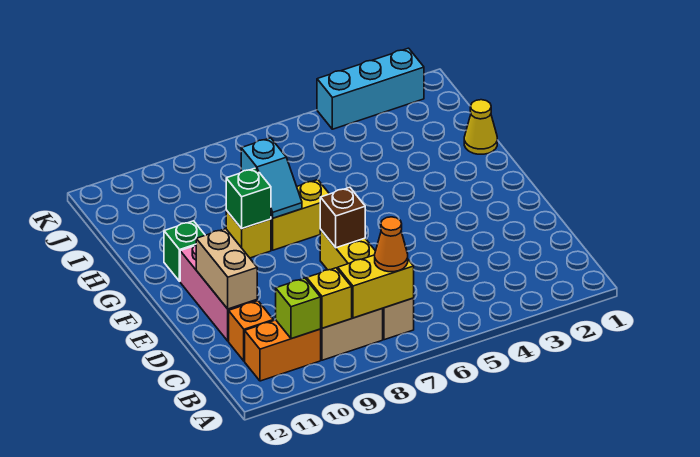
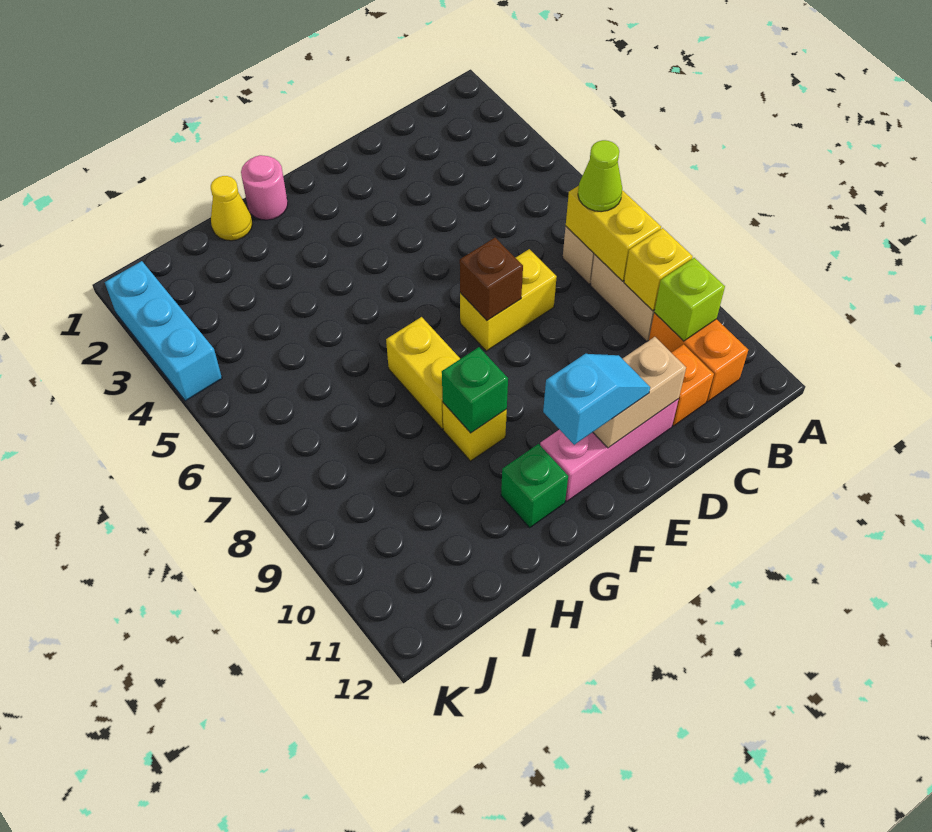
orange cone B7 level 3 -> lime cone B7 level 3
none -> pink round brick G1 level 1
cyan slope G8:H8 level 2 top H -> cyan slope E11:F11 level 3 top F

